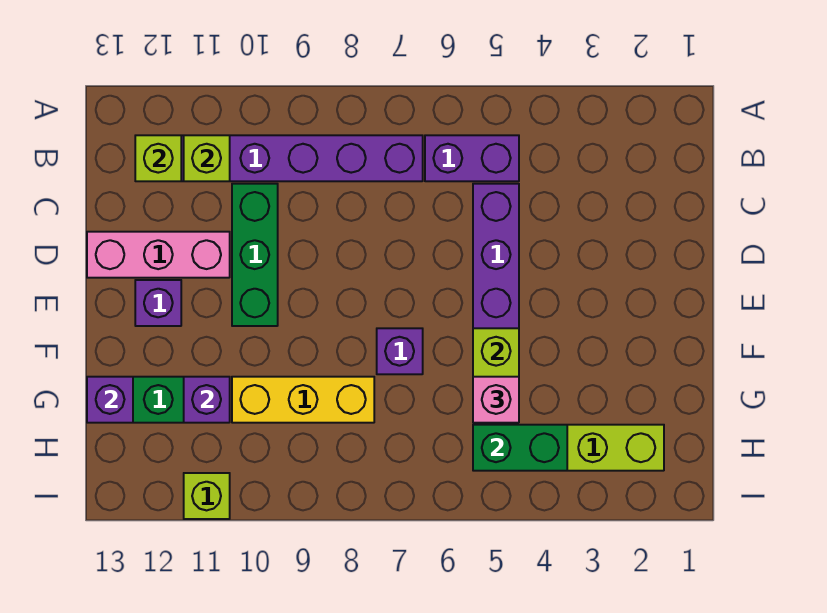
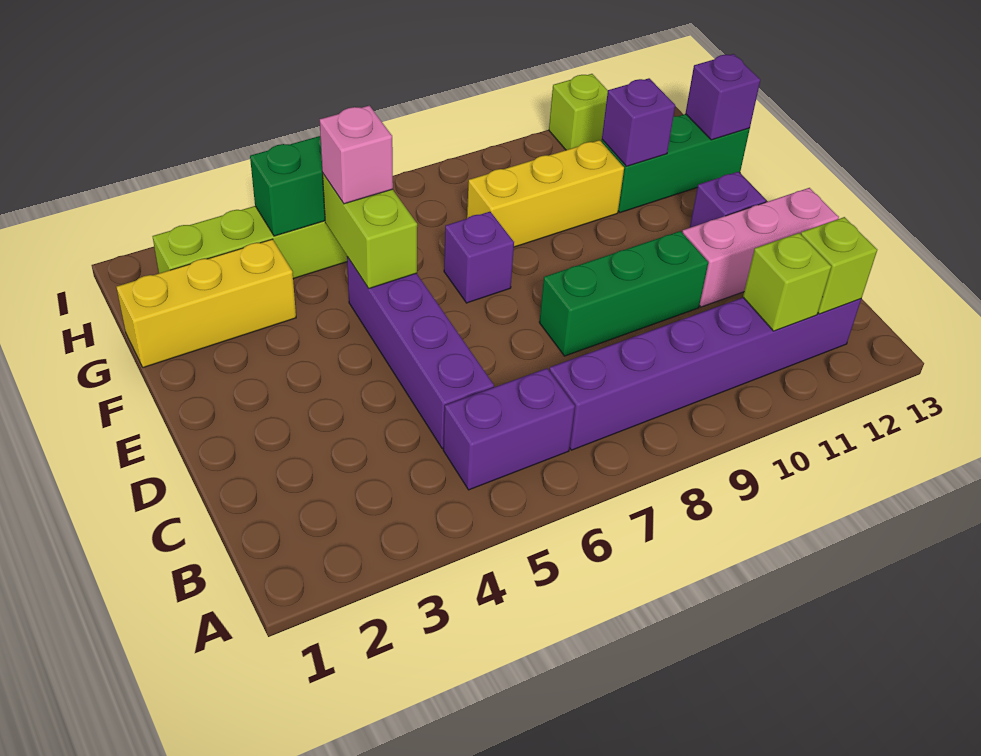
green brick C10:E10 level 1 -> green brick D8:D10 level 1
none -> yellow brick G1:G3 level 1

